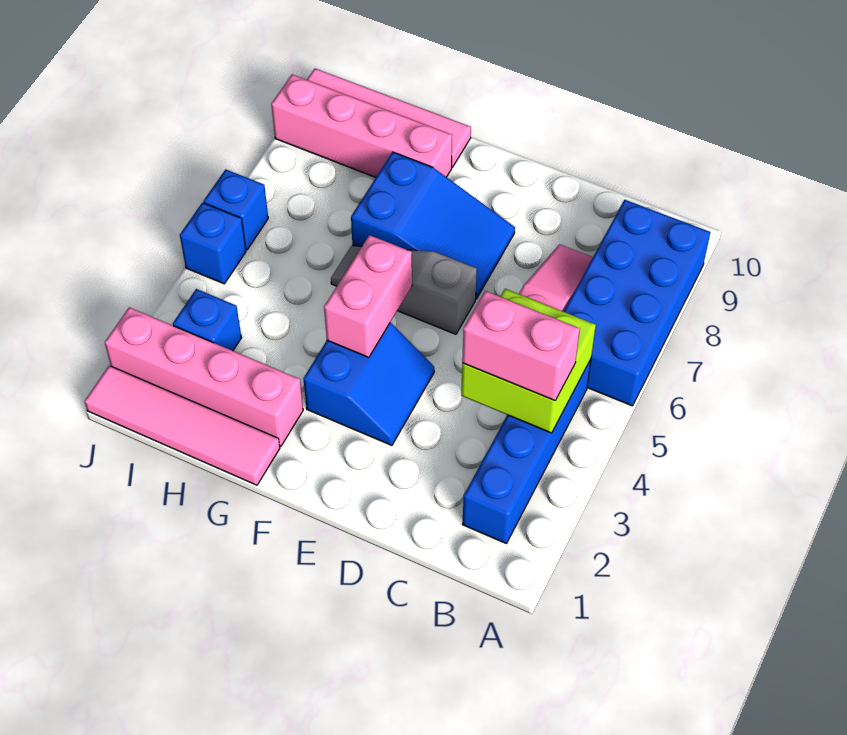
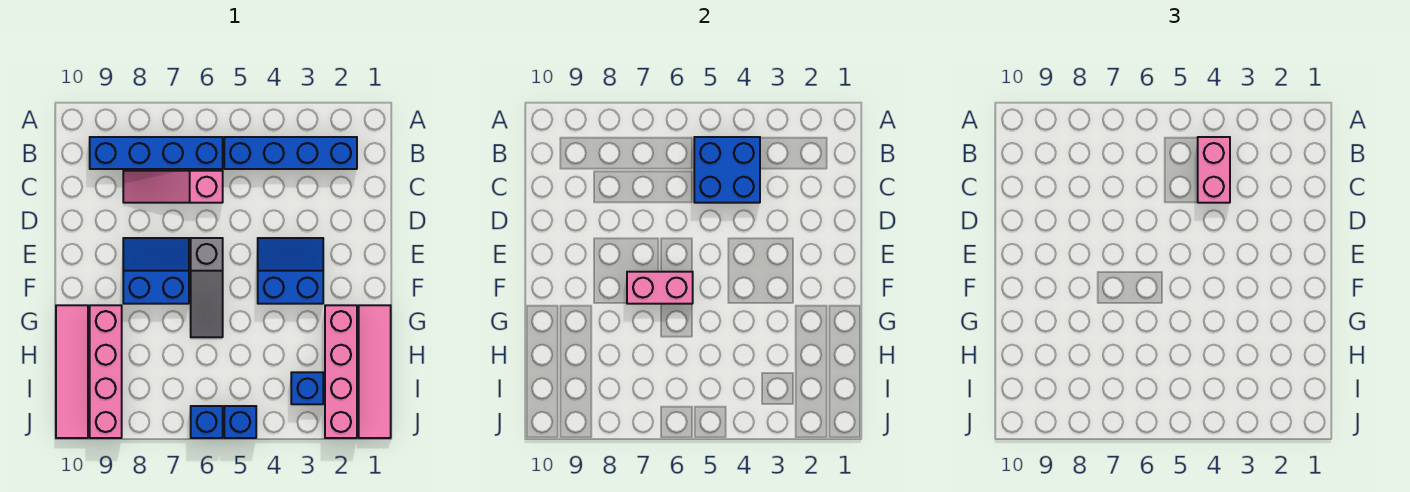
blue brick A6:B9 level 1 -> blue brick B6:B9 level 1
lime brick B4:C5 level 2 -> blue brick B4:C5 level 2
blue slope E7:G8 level 1 top G -> blue slope E7:F8 level 1 top F
pink brick F4:F5 level 2 -> pink brick F6:F7 level 2

